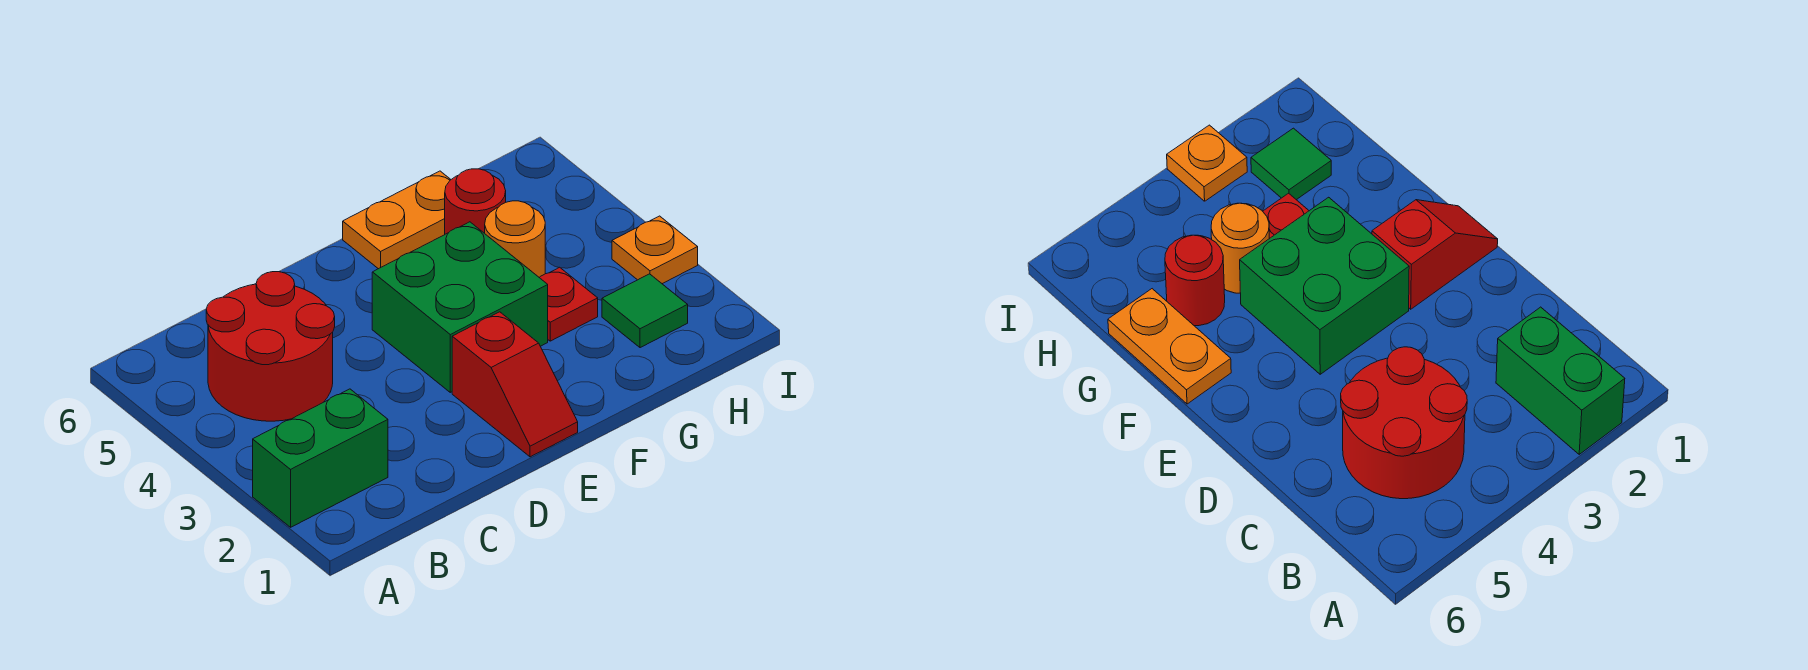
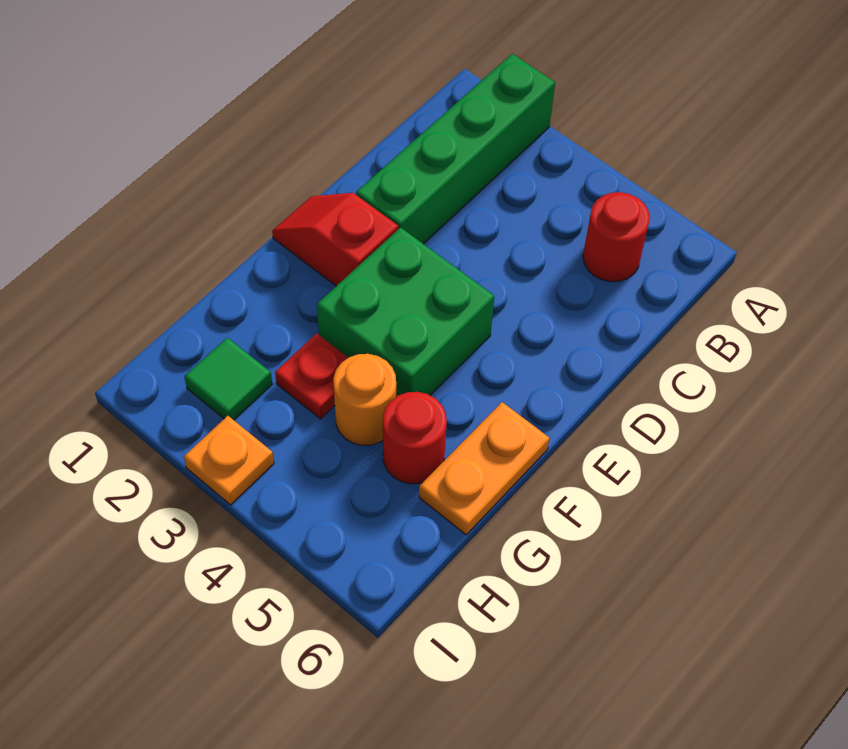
green brick A2:B2 level 1 -> green brick A2:D2 level 1
red round brick B4:C5 level 1 -> red round brick B5 level 1

